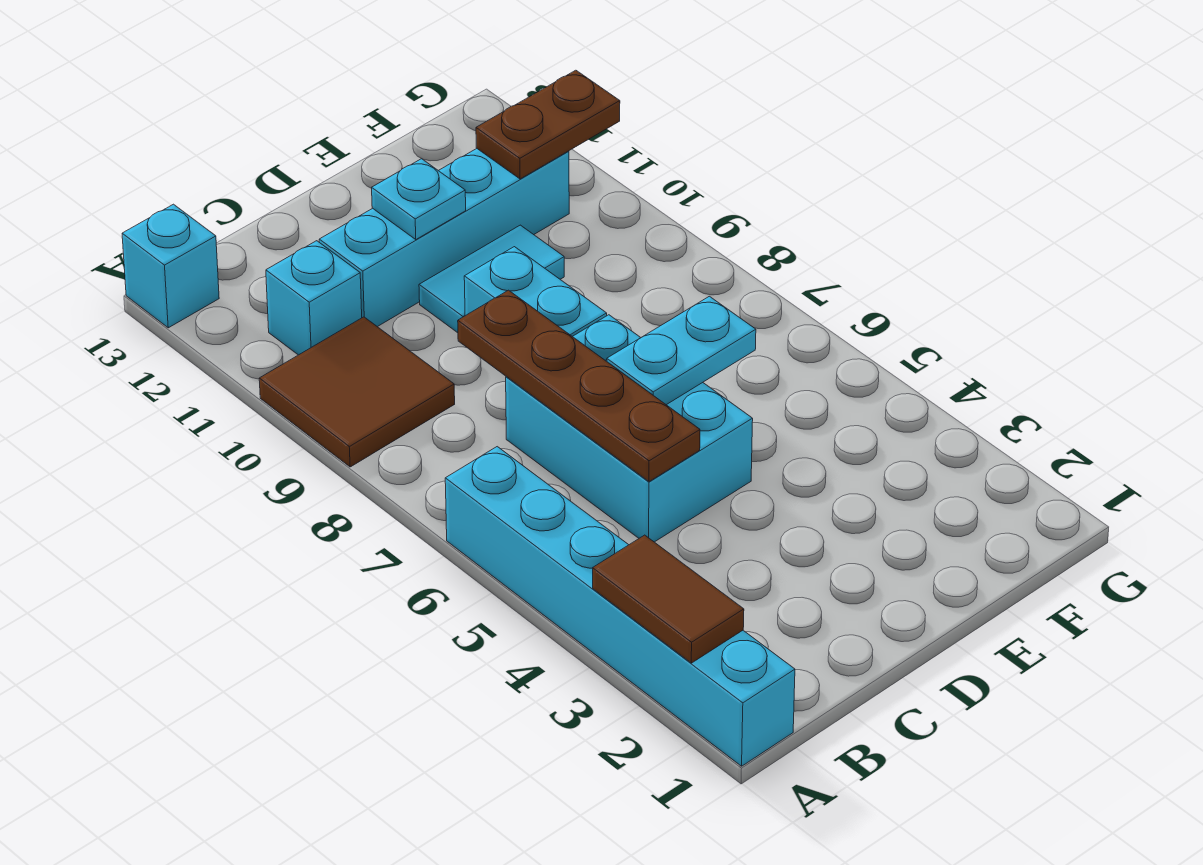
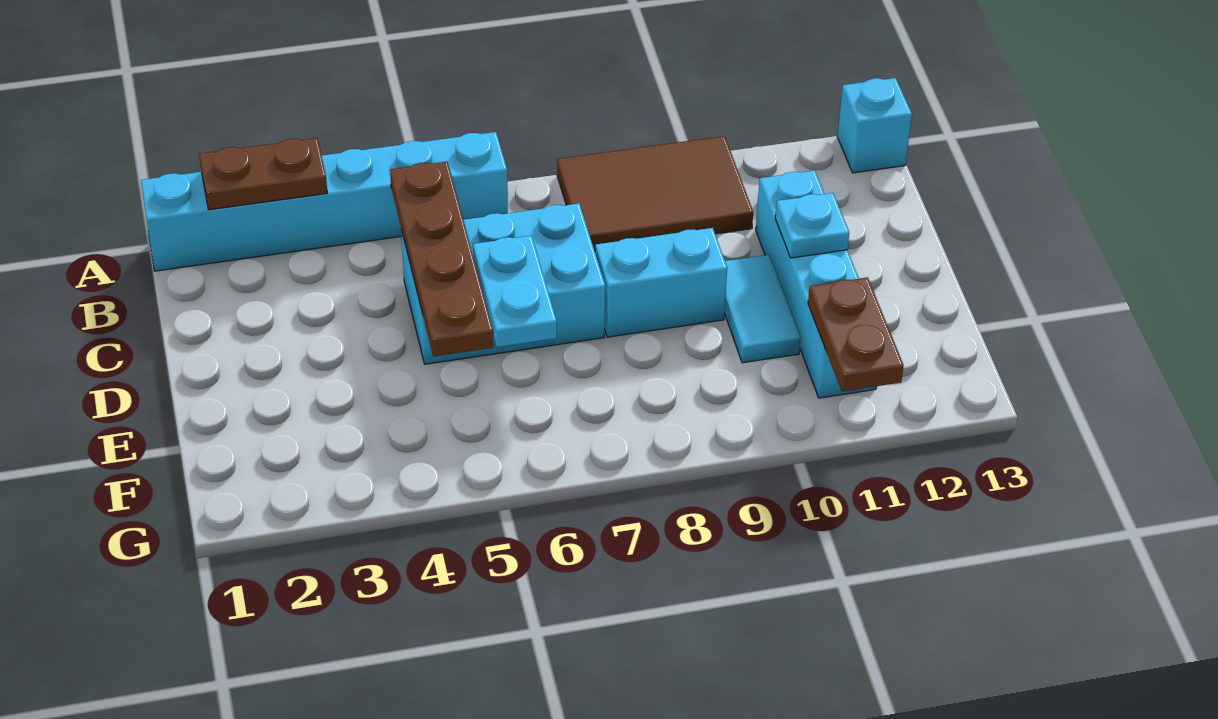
brown tile A2:A3 level 2 -> brown plate A2:A3 level 2
brown tile A9:B10 level 1 -> brown tile A8:B10 level 1
cyan brick B11 level 1 -> none
brown plate C5:C8 level 2 -> brown plate B5:E5 level 2

